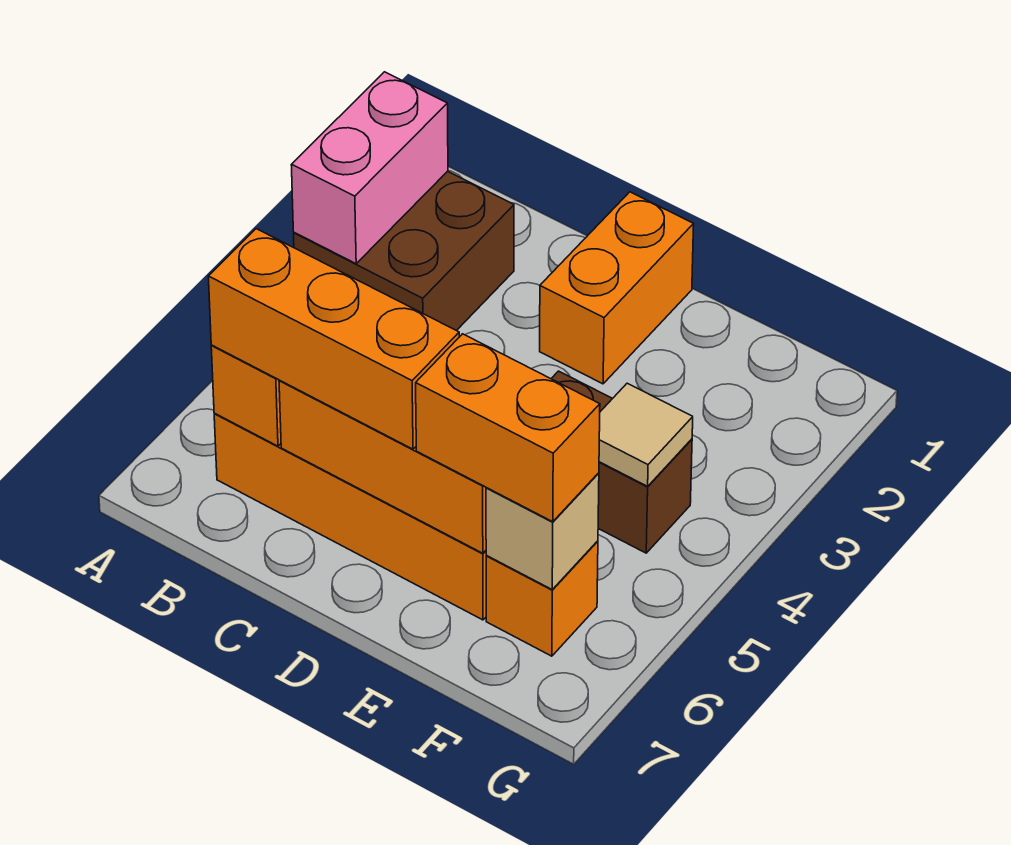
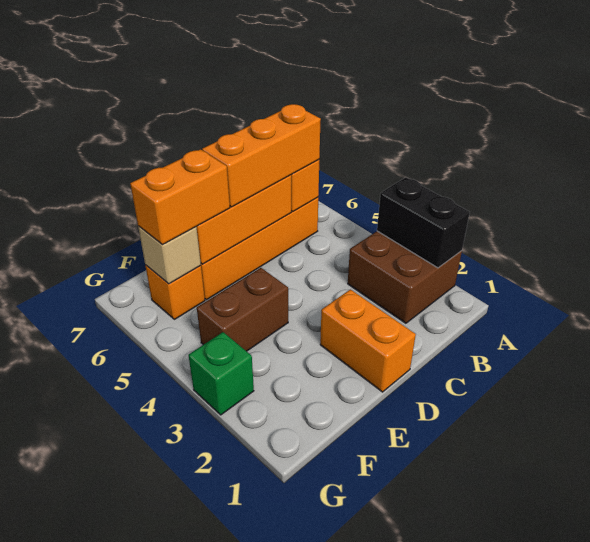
pink brick A2:A3 level 2 -> black brick A2:A3 level 2
tan tile F4 level 2 -> none
none -> green brick G3 level 1

